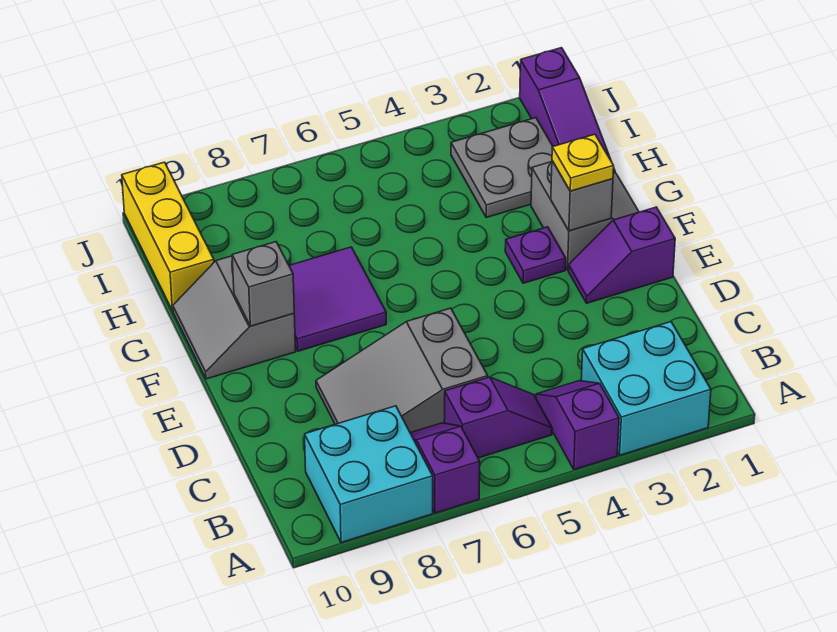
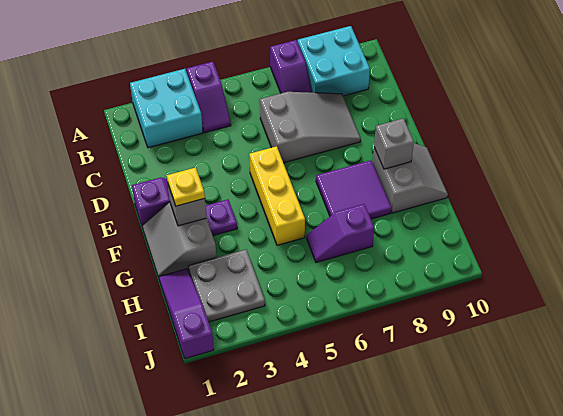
purple slope B5:B6 level 1 top 6 -> purple slope H6:H7 level 1 top 7
yellow brick H10:J10 level 1 -> yellow brick E5:G5 level 1

